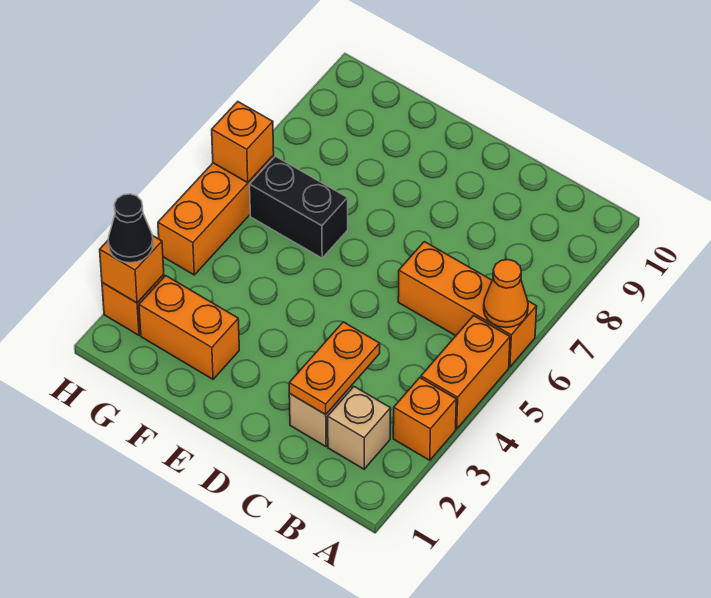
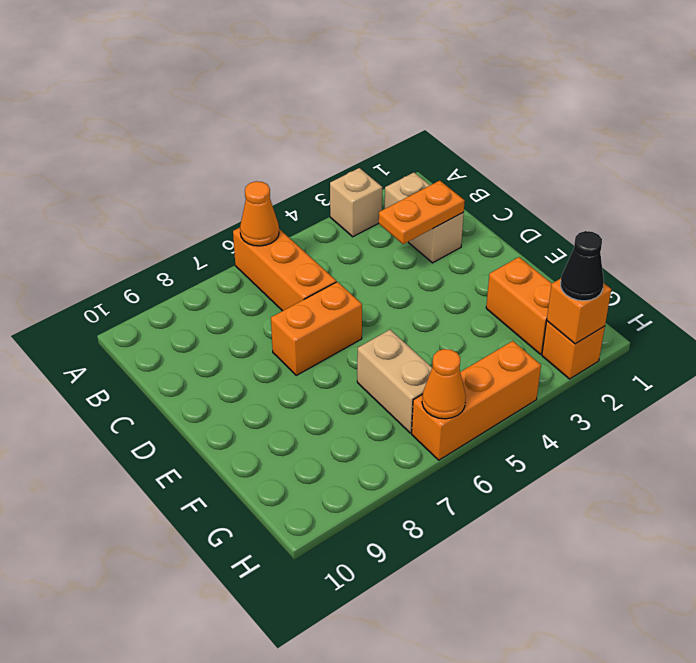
orange brick A3 level 1 -> tan brick A3 level 1
orange brick A4:A5 level 1 -> orange brick D6:D7 level 1
black brick F6:G6 level 1 -> tan brick F6:G6 level 1
orange brick H6 level 2 -> orange cone H6 level 2

